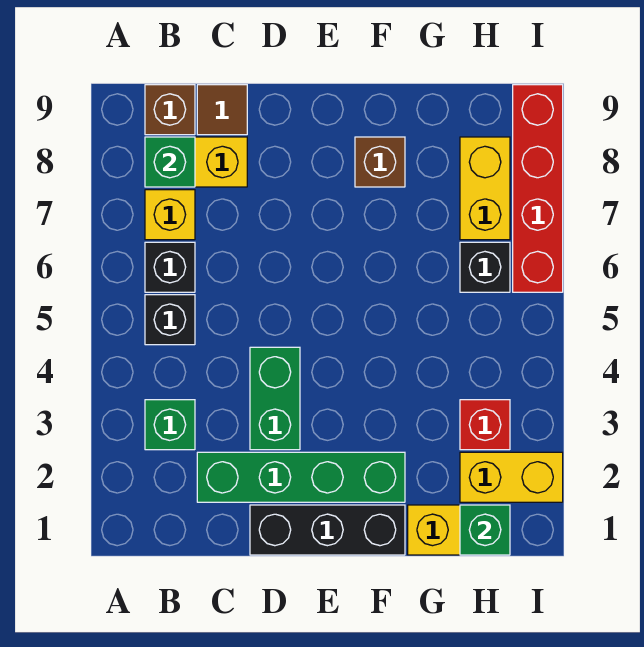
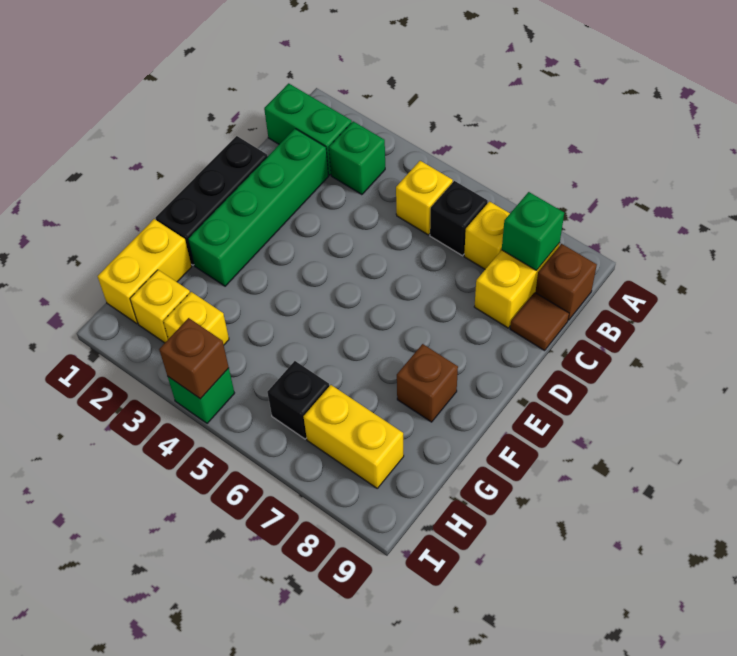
black brick B5 level 1 -> yellow brick B5 level 1
green brick D3:D4 level 1 -> green brick B1:B2 level 1
green brick H1 level 2 -> green brick I4 level 1
yellow brick H2:I2 level 1 -> yellow brick H2 level 1
red brick H3 level 1 -> yellow brick H3 level 1
none -> brown brick I4 level 2
red brick I6:I9 level 1 -> none

